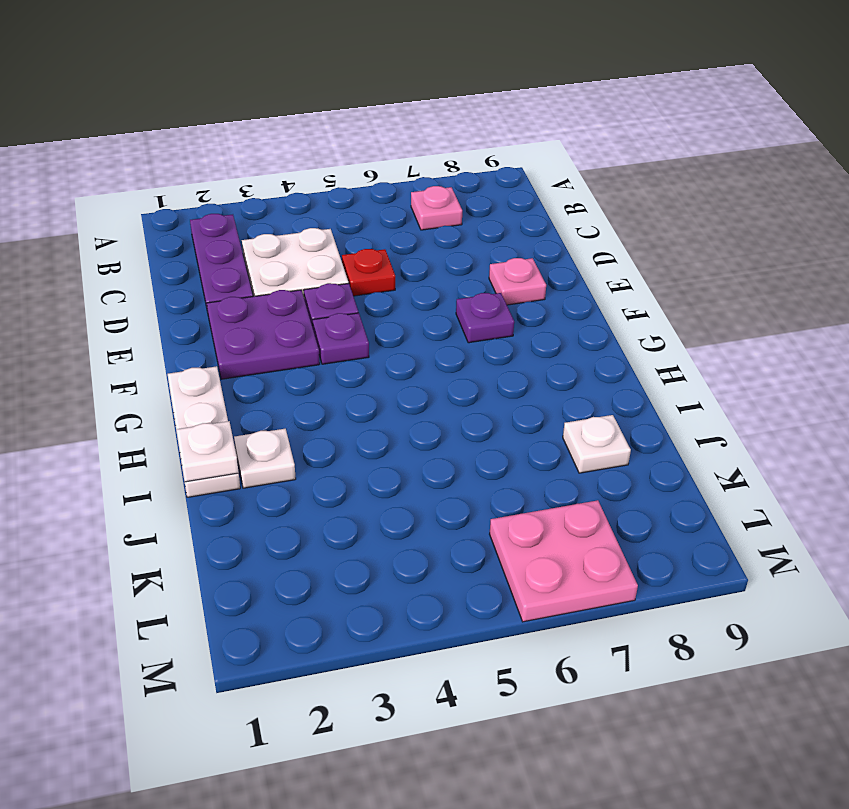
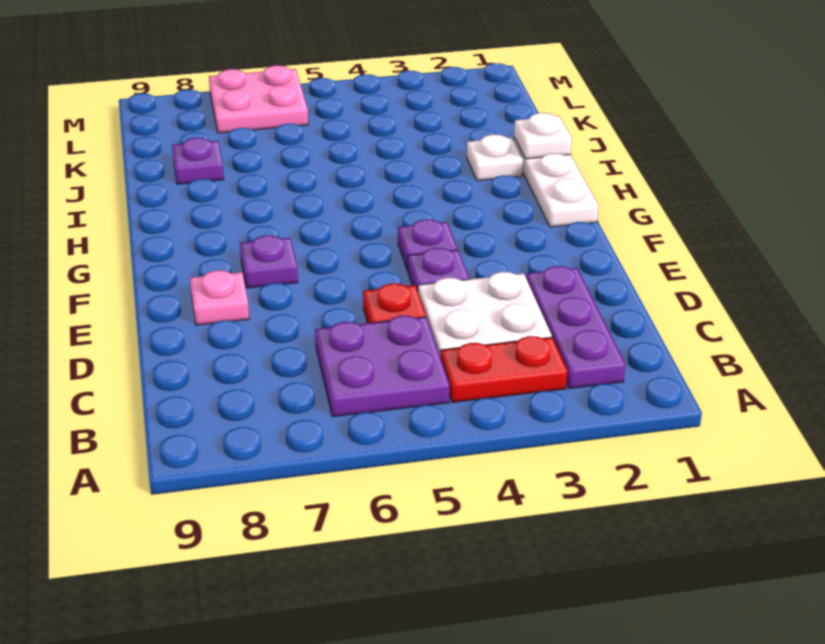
none -> red plate B3:B4 level 1
pink plate B7 level 1 -> none
purple plate E2:F3 level 1 -> purple plate B5:C6 level 1
white plate J8 level 1 -> purple plate J8 level 1

